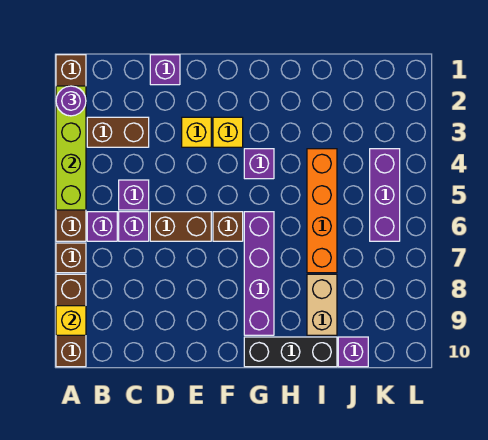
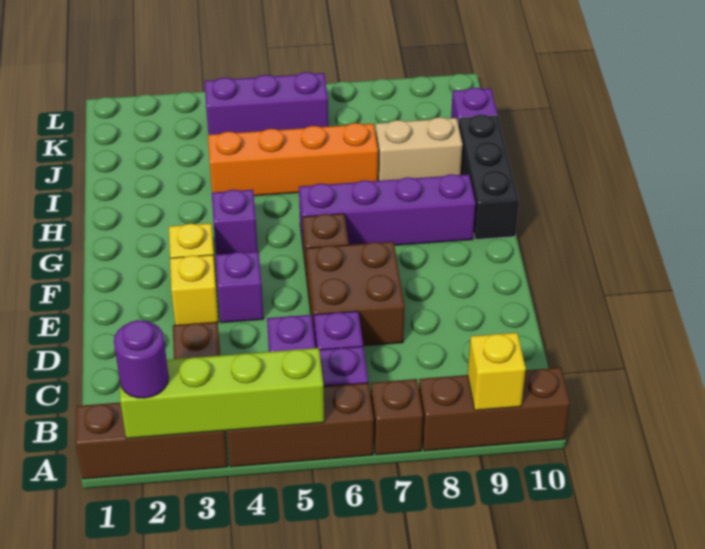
purple brick D1 level 1 -> purple brick E4 level 1
brown brick D6:E6 level 1 -> brown brick D6:E7 level 1

